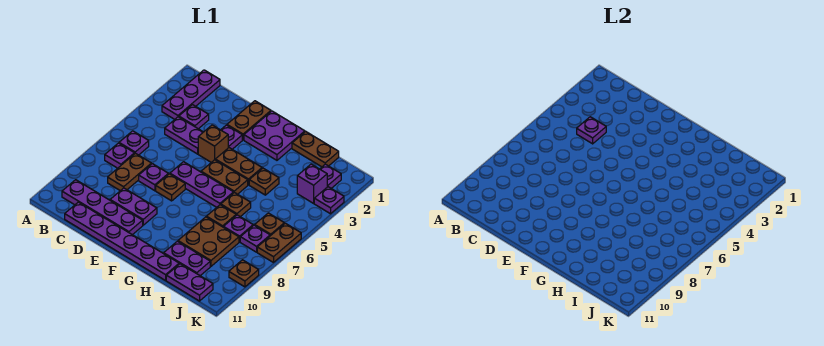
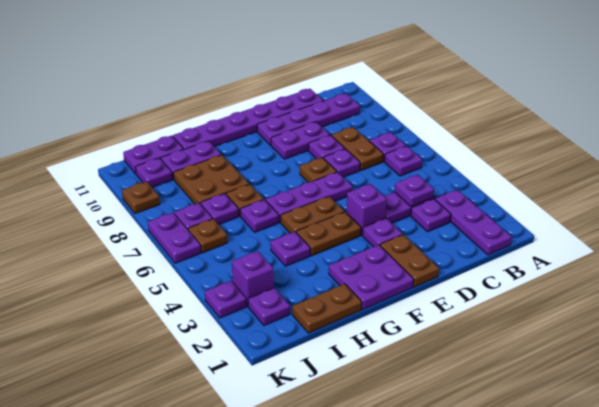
none -> purple plate D8 level 1
brown brick E4 level 1 -> purple brick E4 level 1
brown plate H4 level 1 -> purple plate H4 level 1
brown plate H6 level 1 -> purple plate H6 level 1
none -> purple plate J10 level 1
brown plate K6:K7 level 1 -> purple plate K6:K7 level 1

